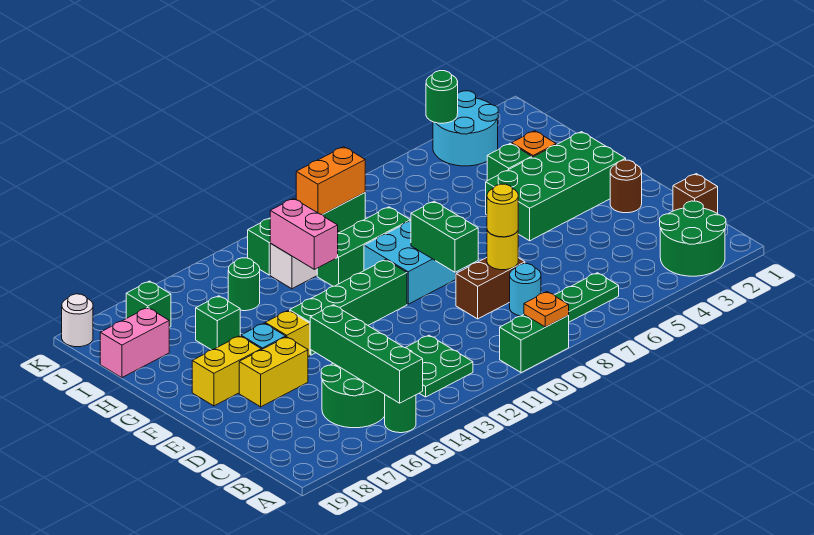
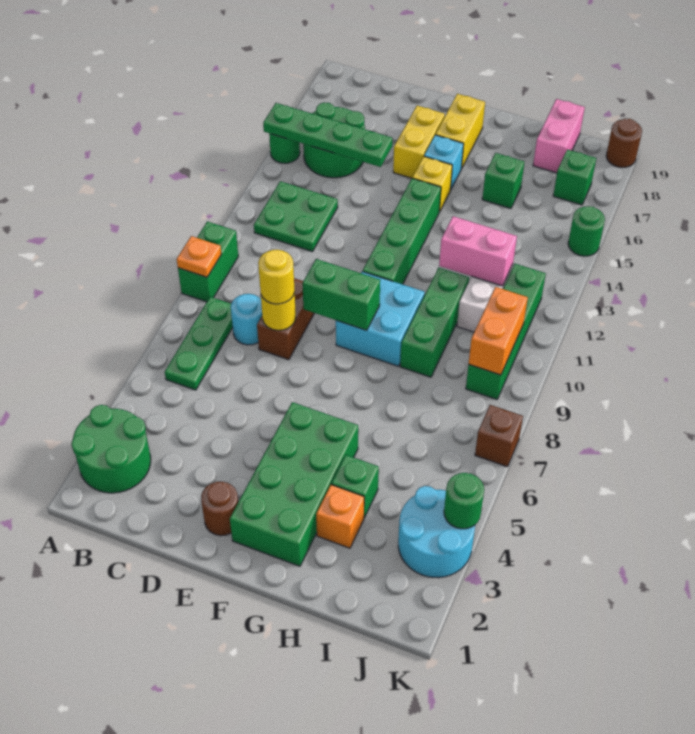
green brick A15:D15 level 2 -> green plate A15:D15 level 2
brown brick C1 level 1 -> brown brick K7 level 1
green round brick I14 level 1 -> green round brick K15 level 1
white round brick K19 level 1 -> brown round brick K19 level 1

